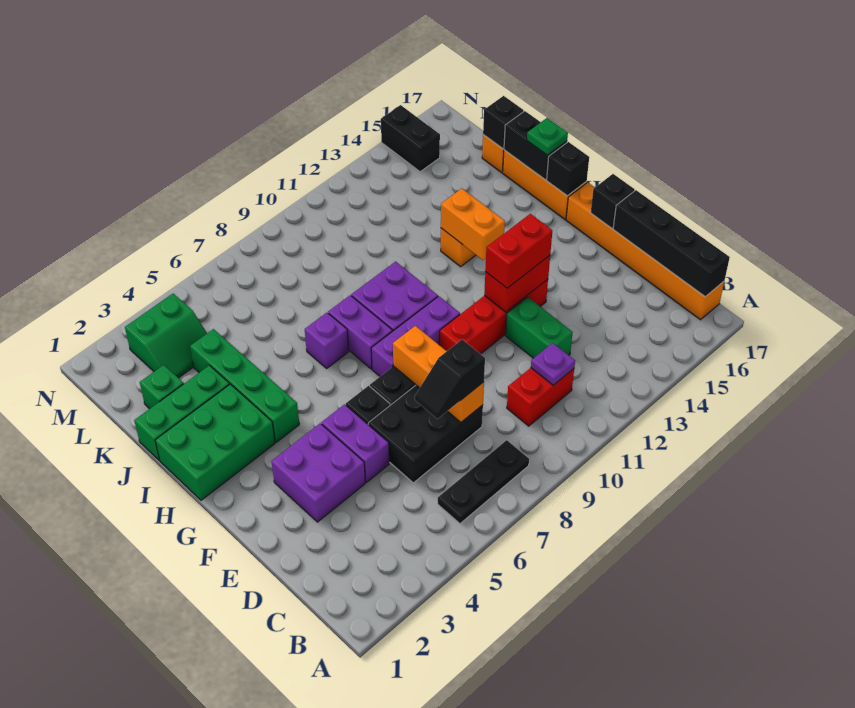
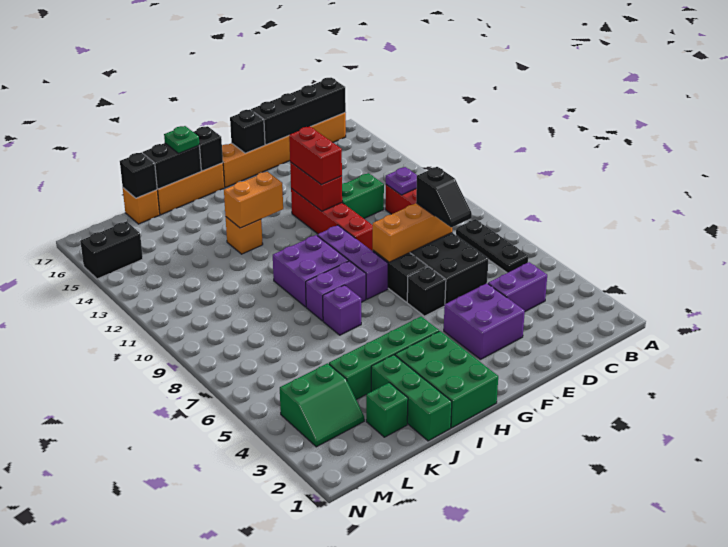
purple brick E5:F5 level 1 -> purple brick C4:D4 level 1
green slope L3:M4 level 1 top M -> green slope L3:M4 level 1 top 4

